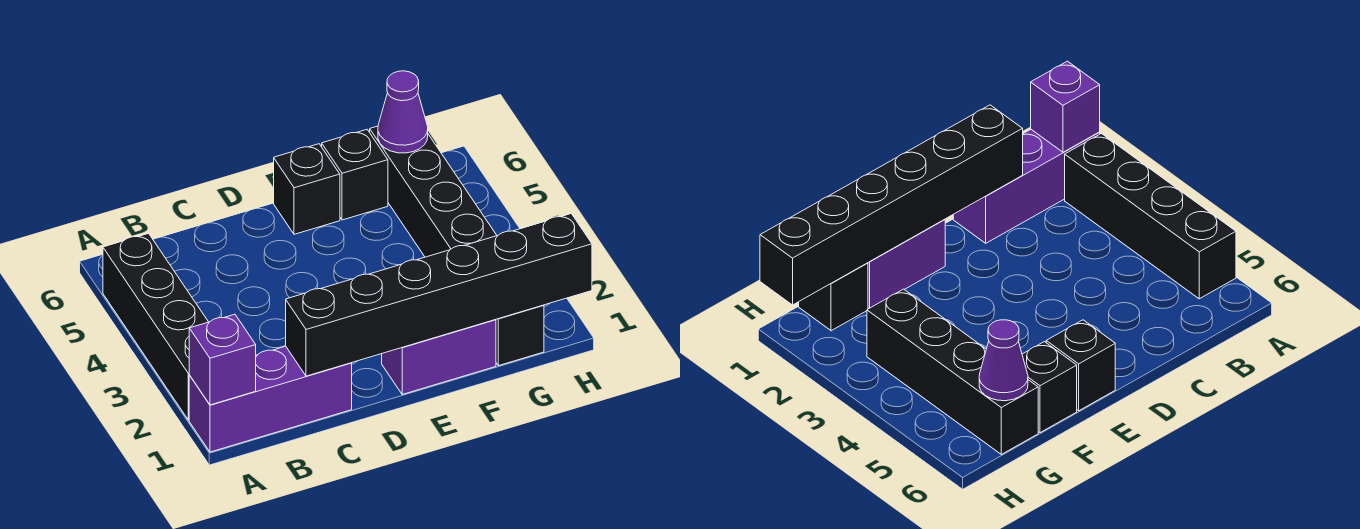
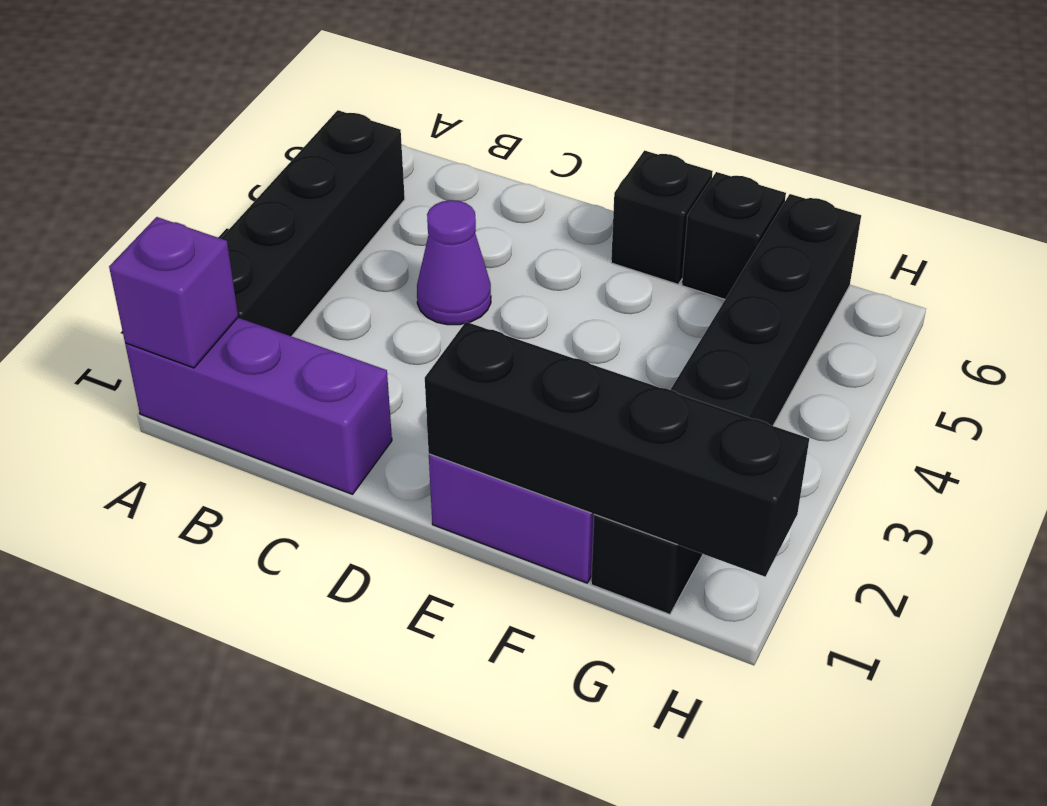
black brick C1:H1 level 2 -> black brick E1:H1 level 2
purple cone G6 level 2 -> purple cone C4 level 1

